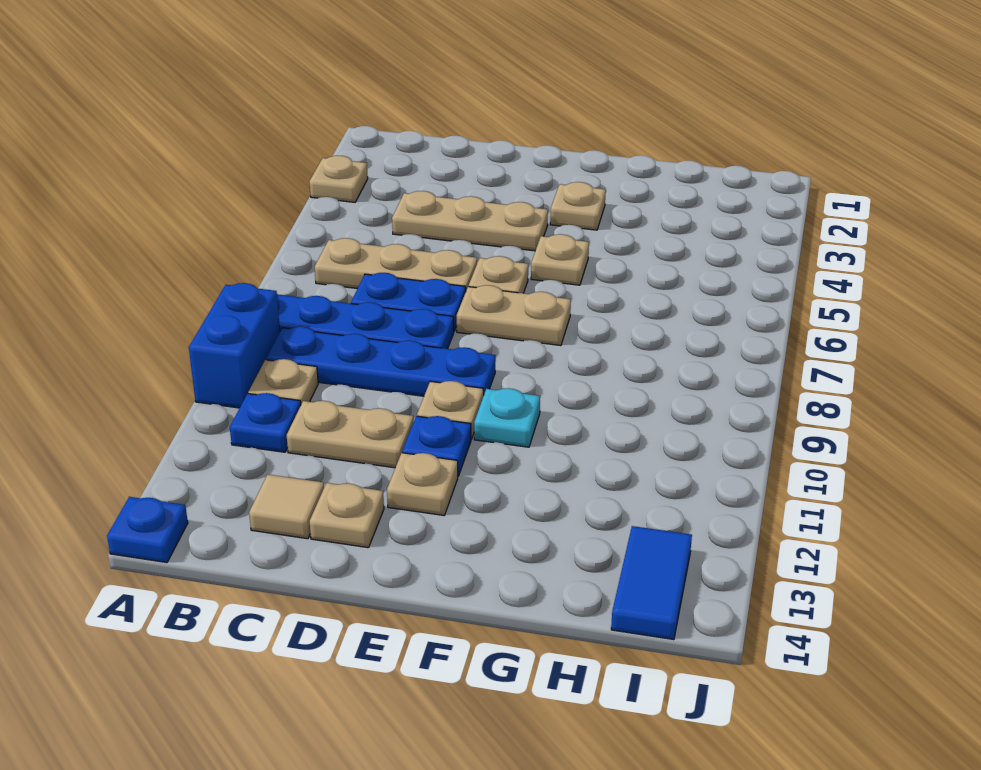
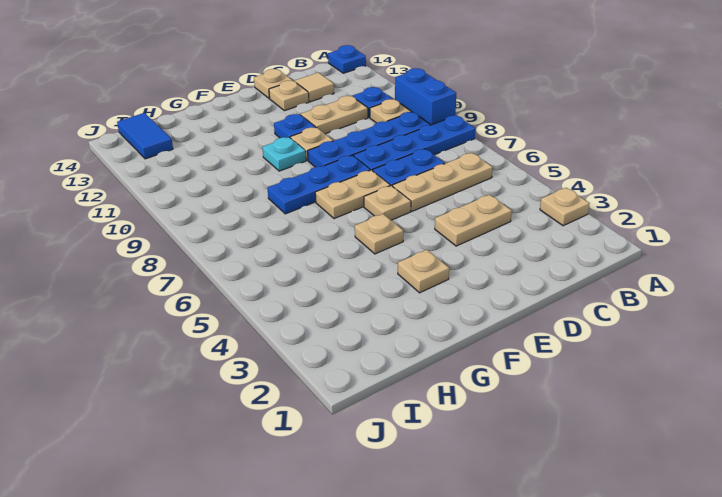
tan plate C4:E4 level 1 -> tan plate C4:D4 level 1
none -> blue plate E8:G8 level 1
tan plate E12 level 1 -> tan plate D14 level 1

